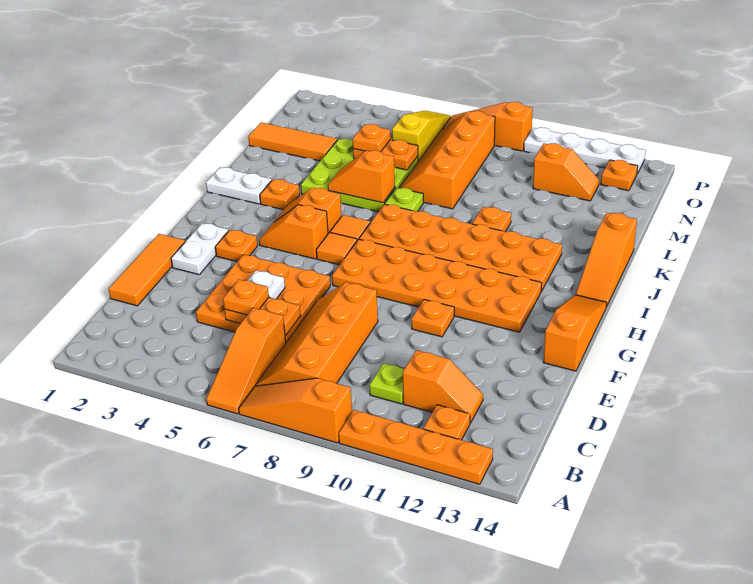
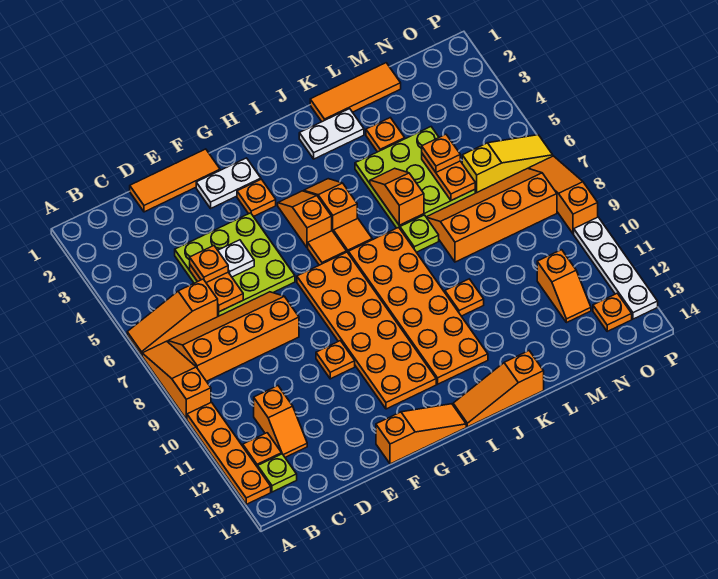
lime plate C10 level 1 -> lime plate B13 level 1
orange plate D4:F6 level 1 -> lime plate D4:F6 level 1
white plate J1:J2 level 1 -> white plate J2:K2 level 1
orange plate J3 level 1 -> orange plate L3 level 1
orange tile M1:M3 level 1 -> orange tile K1:M1 level 1

